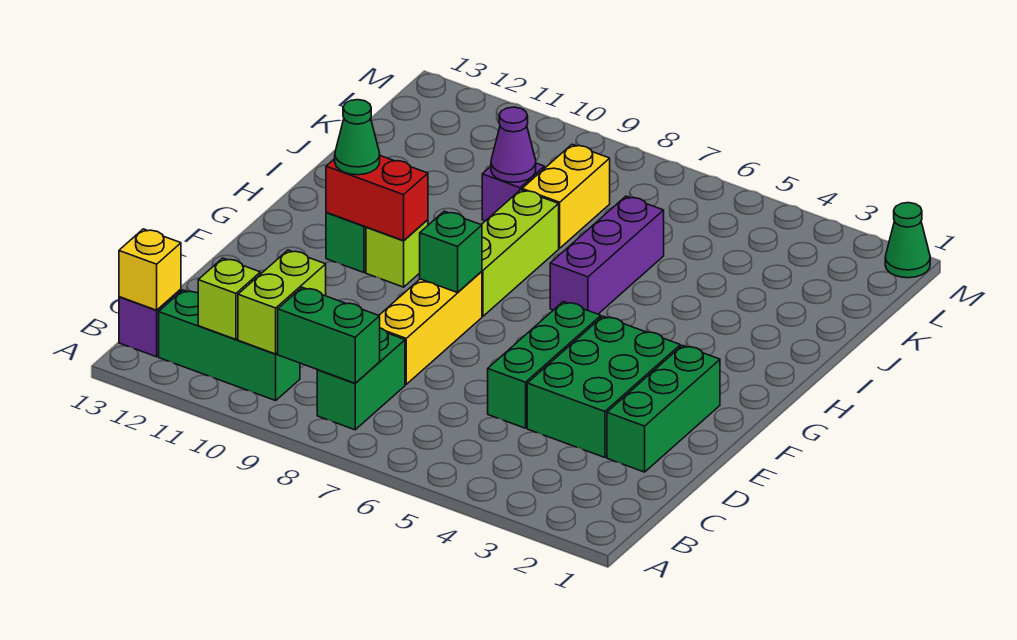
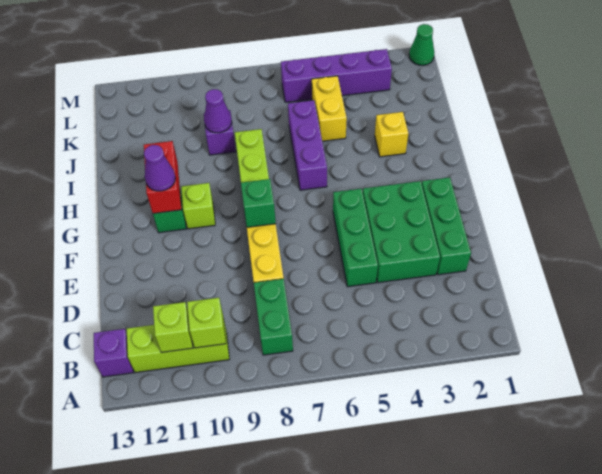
green brick B8:B9 level 2 -> none
green brick B10:B12 level 1 -> lime brick B10:B12 level 1
lime brick B10:C10 level 2 -> lime brick B10 level 2
yellow brick B13 level 2 -> yellow brick I3 level 1
red brick G10:G11 level 2 -> red brick G11:H11 level 2
green cone G11 level 3 -> purple cone G11 level 3
yellow brick J8:K8 level 1 -> yellow brick J5:K5 level 1
none -> purple brick L3:L6 level 1

